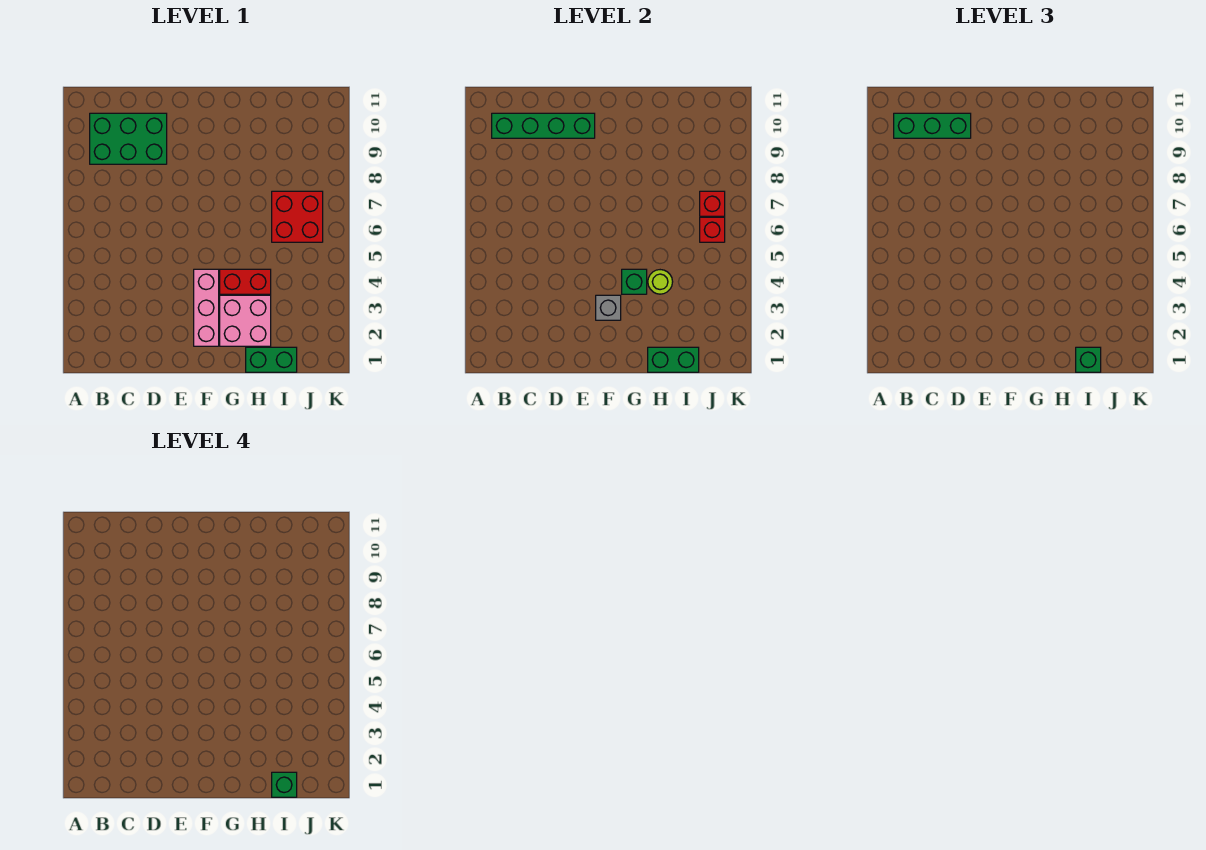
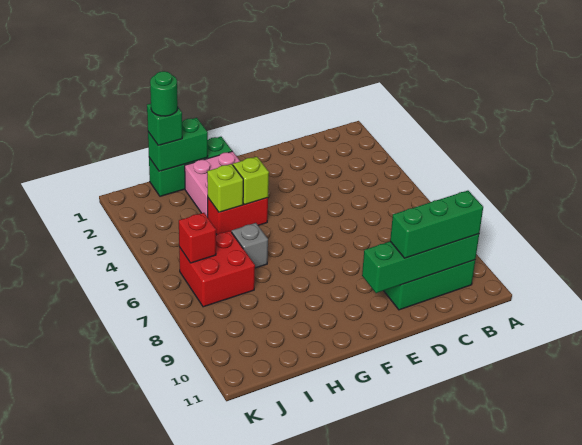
pink brick F2:F4 level 1 -> none
grey brick F3 level 2 -> grey brick H6 level 1
green brick G4 level 2 -> lime brick G4 level 2
green brick H1:I1 level 1 -> green brick G1:I1 level 1
lime round brick H4 level 2 -> lime brick H4 level 2
green brick I1 level 4 -> green round brick I1 level 4
red brick J7 level 2 -> none

